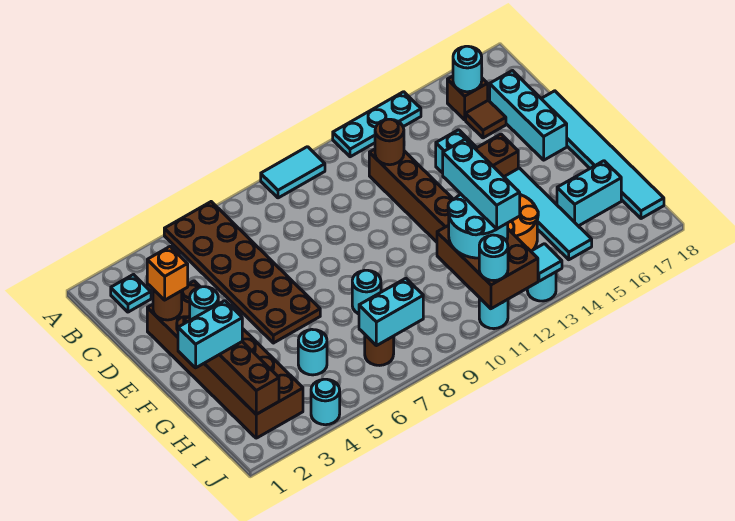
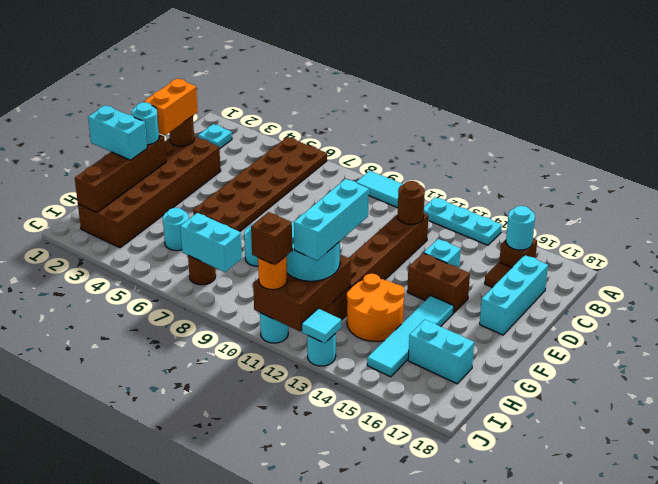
orange brick D2 level 3 -> orange brick D2:E2 level 3
cyan tile D18:I18 level 1 -> none
cyan round brick J4 level 1 -> none
cyan round brick J11 level 3 -> orange round brick J11 level 3
none -> brown brick J11 level 4

